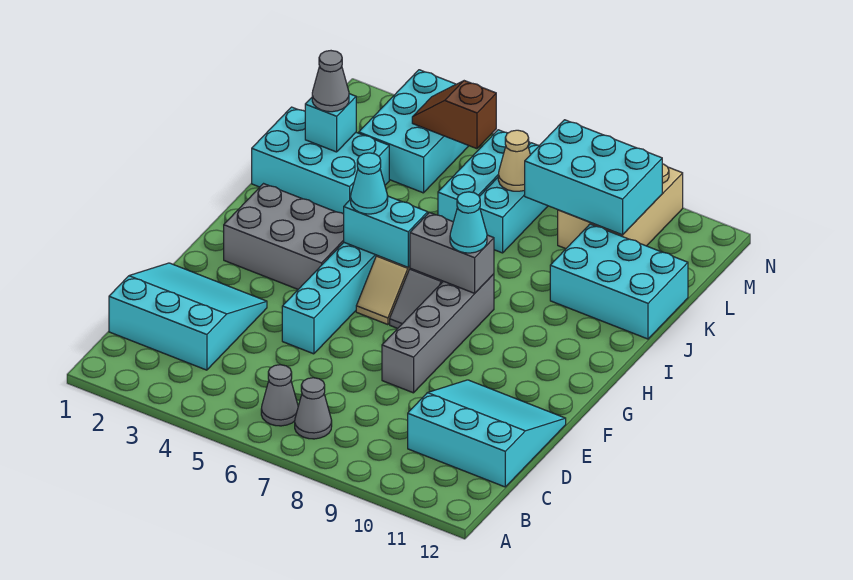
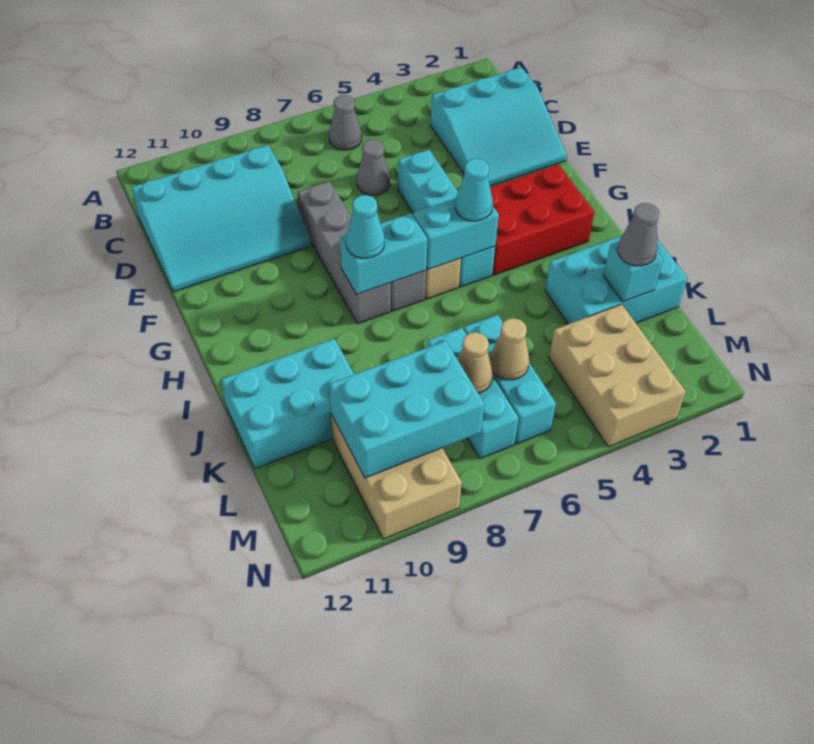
grey cone B7 level 1 -> grey cone D6 level 1
cyan slope C10:E12 level 1 top C -> cyan slope C9:E12 level 1 top C
grey brick G2:H4 level 1 -> red brick G2:H4 level 1
grey brick H7:H8 level 2 -> cyan brick H7:H8 level 2
cyan brick L3:N4 level 1 -> tan brick L3:N4 level 1
none -> tan cone L6 level 2
brown slope M4:M5 level 2 top 5 -> none

